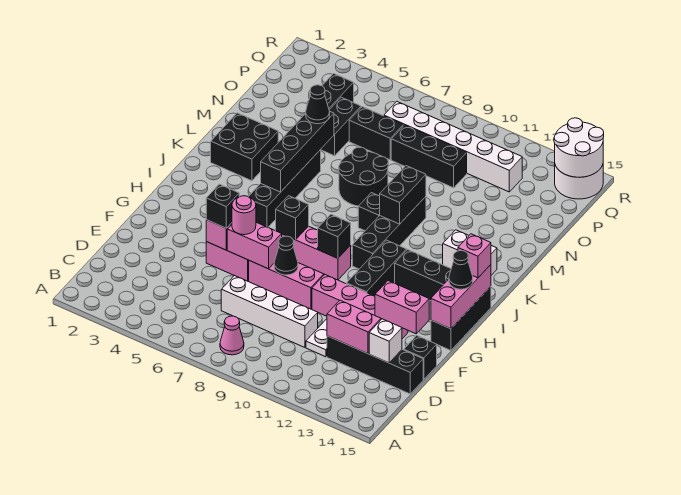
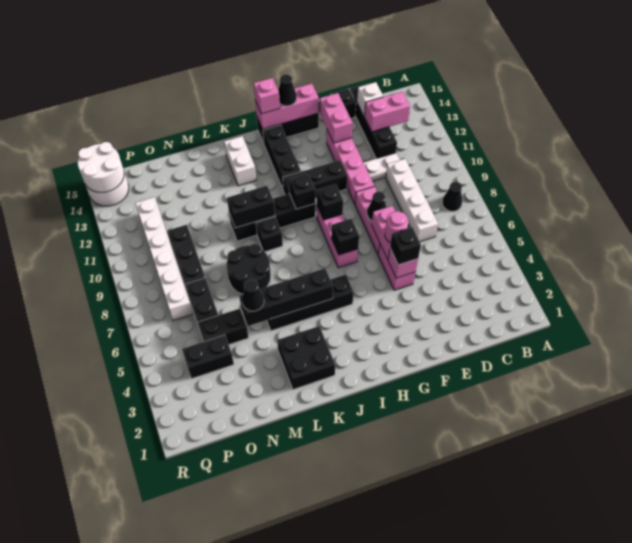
pink cone B8 level 1 -> black cone B8 level 1
pink brick D12:D13 level 2 -> pink brick C13:D13 level 2
none -> black brick I10 level 2

